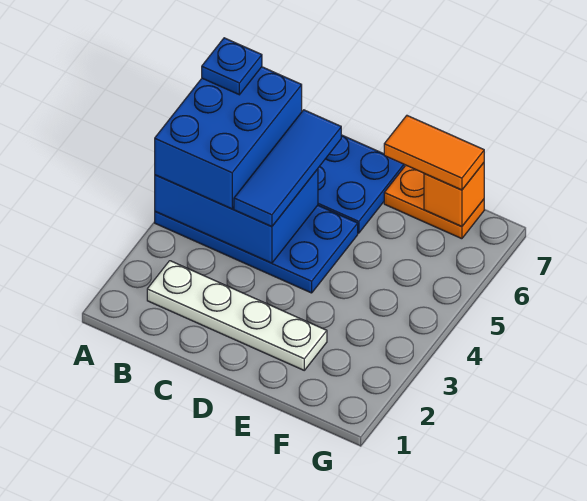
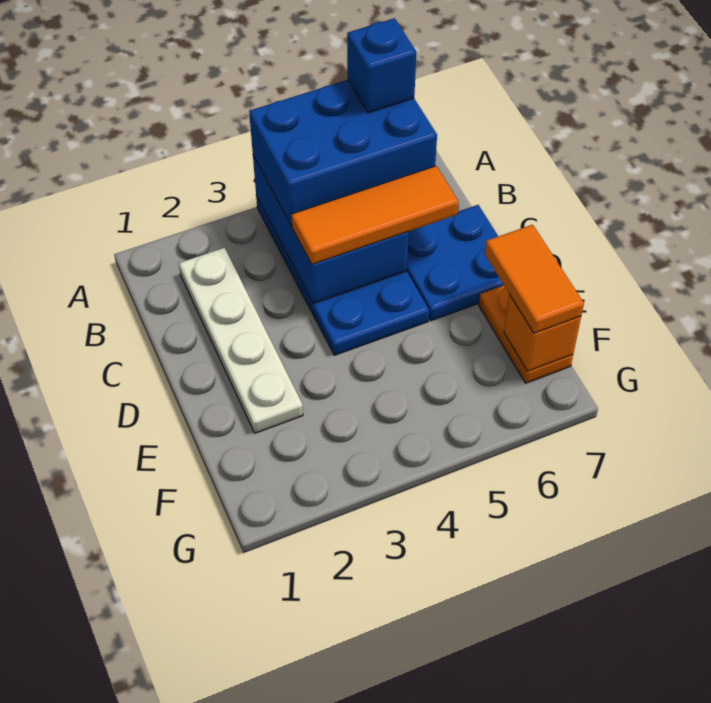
blue plate A6 level 4 -> blue brick A6 level 4
blue tile C4:C6 level 3 -> orange tile C4:C6 level 3

